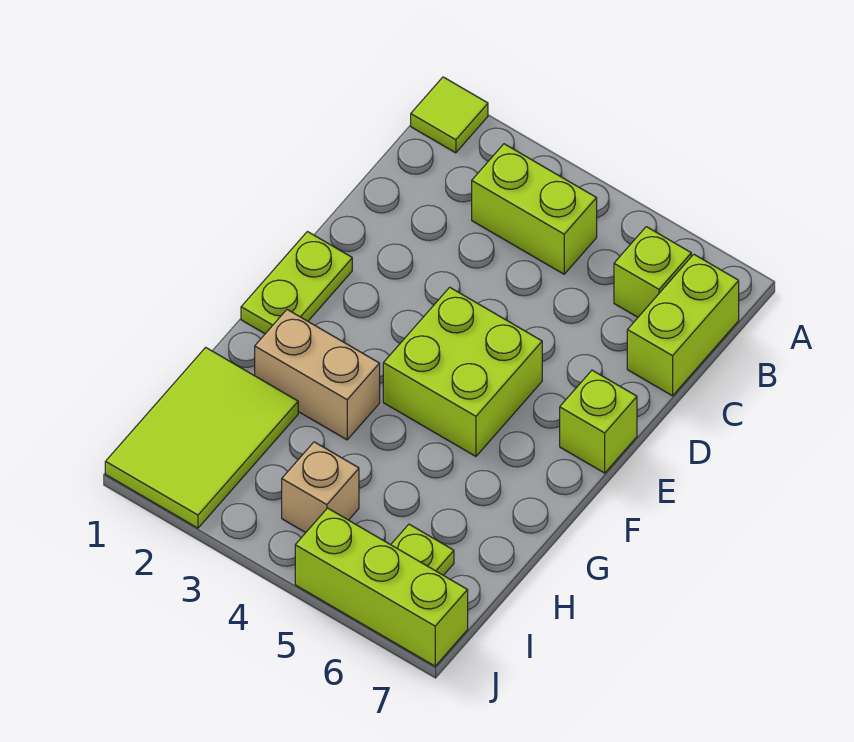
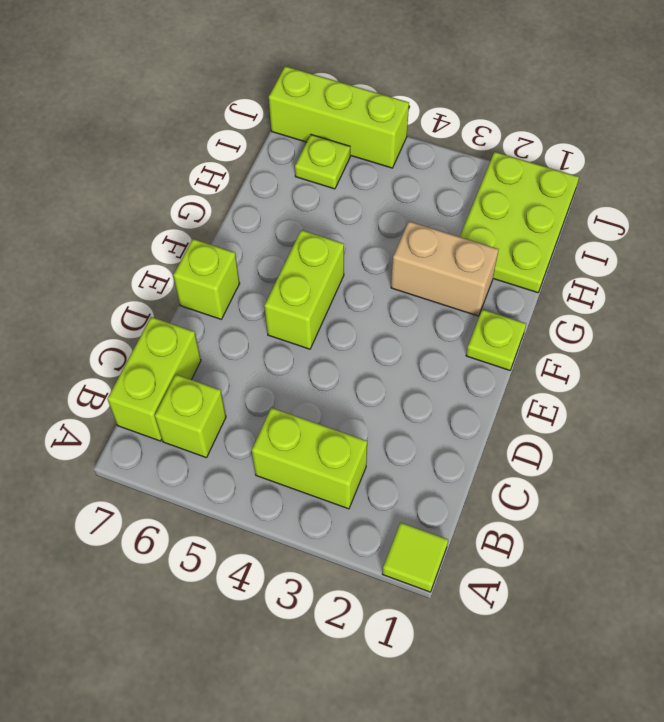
lime plate E1:F1 level 1 -> lime plate F1 level 1
lime brick E4:F5 level 1 -> lime brick E5:F5 level 1
lime tile H1:J2 level 1 -> lime plate H1:J2 level 1
tan brick I4 level 1 -> none

